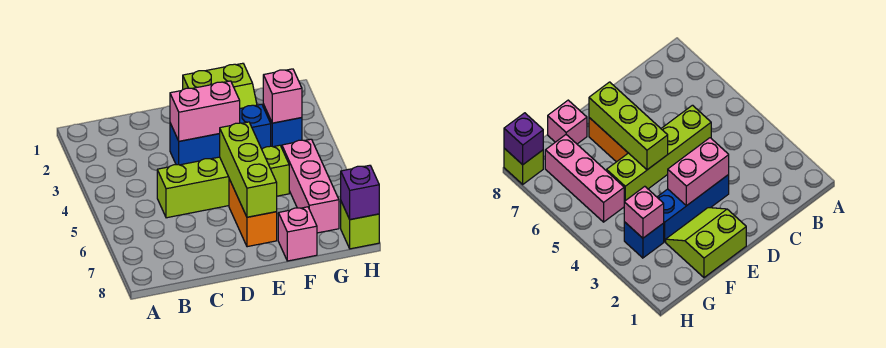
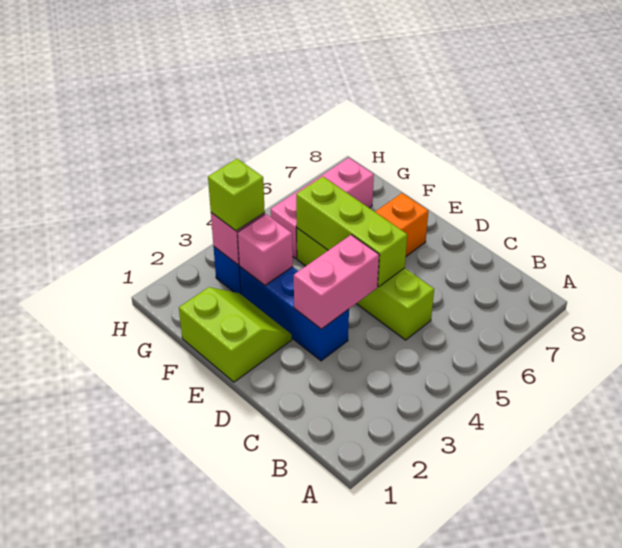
pink brick D3:E3 level 2 -> pink brick D3:D4 level 2
lime brick E5:E7 level 2 -> lime brick D5:F5 level 2
pink brick F8 level 1 -> pink brick F3 level 2
lime brick H8 level 1 -> lime brick G3 level 3
purple brick H8 level 2 -> none

